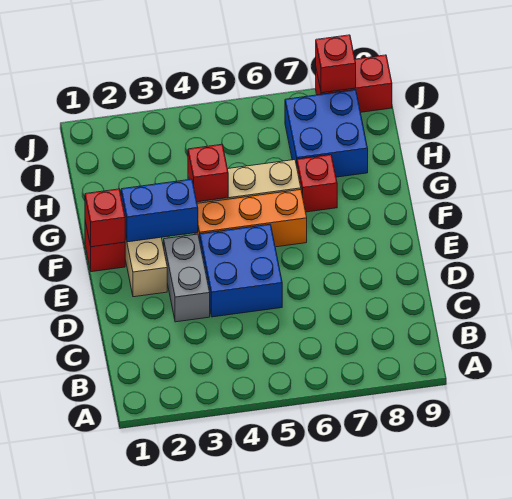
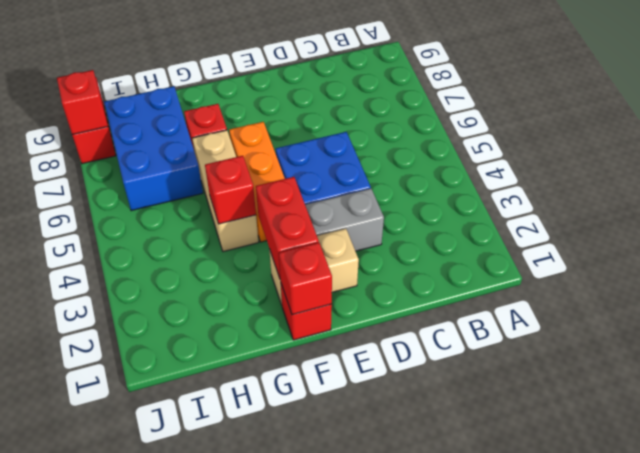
blue brick F2:F3 level 2 -> red brick F2:F3 level 2
blue brick H7:I8 level 1 -> blue brick H6:I8 level 1

